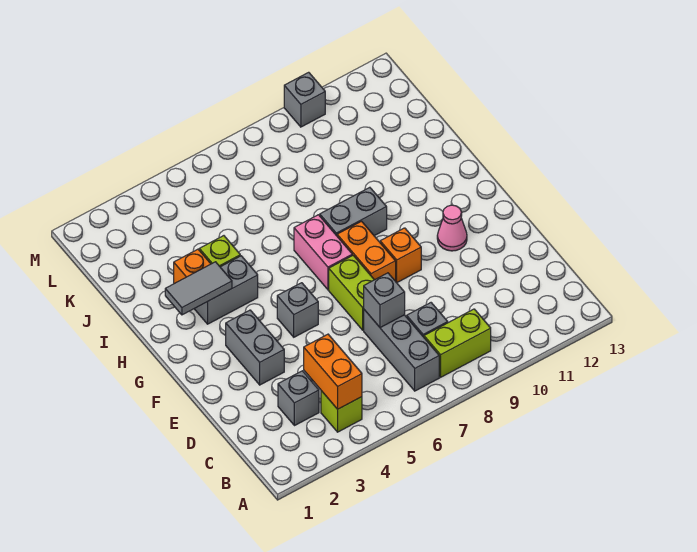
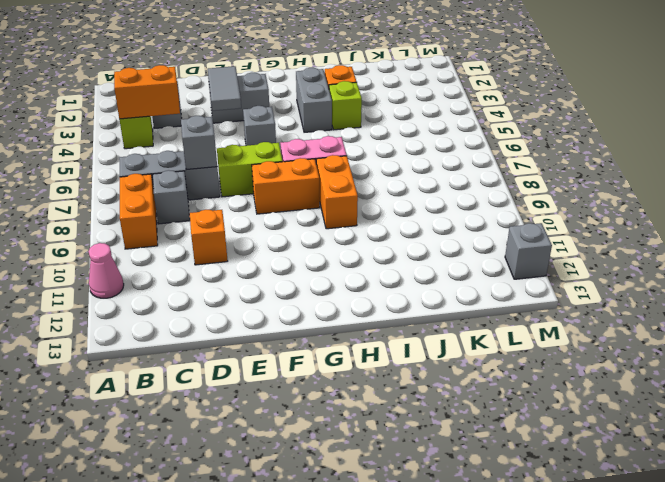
lime brick B8:B9 level 1 -> orange brick B8:B9 level 1
orange brick F9 level 1 -> orange brick D10 level 1
pink cone F11 level 1 -> pink cone A11 level 1
grey tile H2:H3 level 2 -> grey tile E3:E4 level 2
grey brick H8:H9 level 1 -> orange brick H8:H9 level 1
grey brick M10 level 1 -> grey brick M12 level 1

